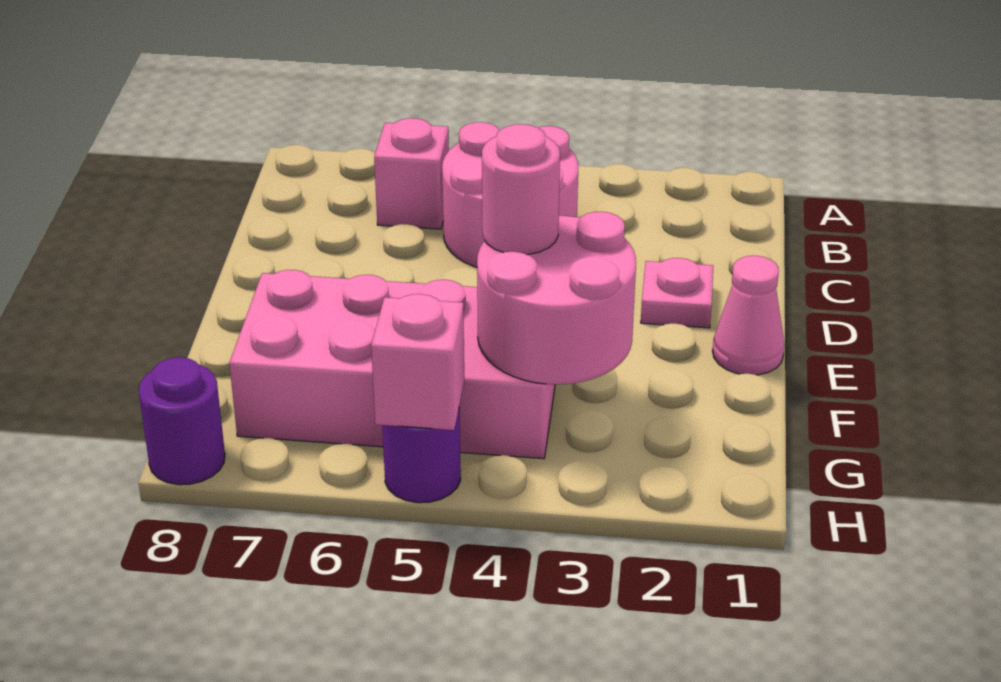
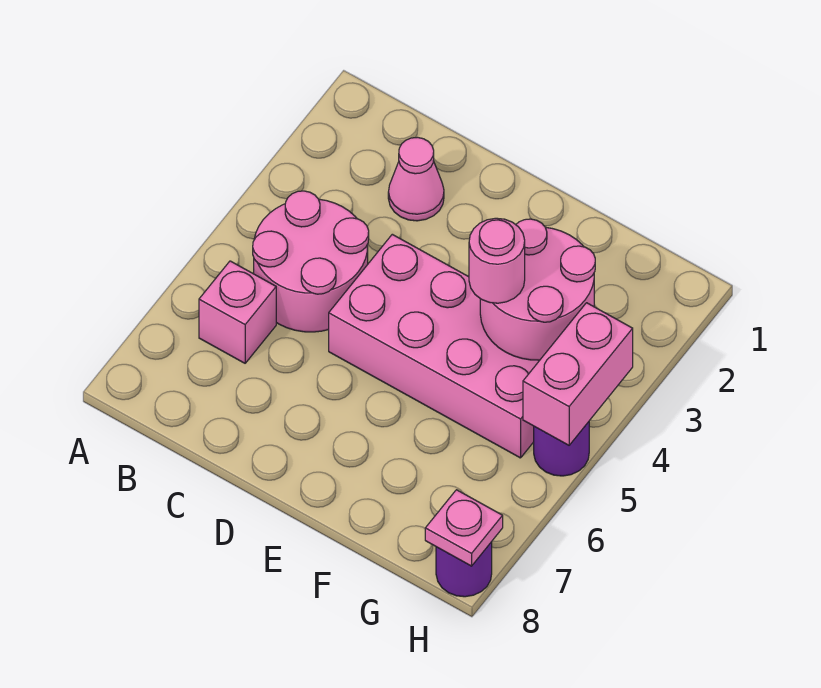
pink plate D2 level 1 -> pink plate H8 level 2
pink cone E1 level 1 -> pink cone C2 level 1
pink brick F4:G7 level 1 -> pink brick D4:G5 level 1
pink brick H5 level 2 -> pink brick H4:H5 level 2

